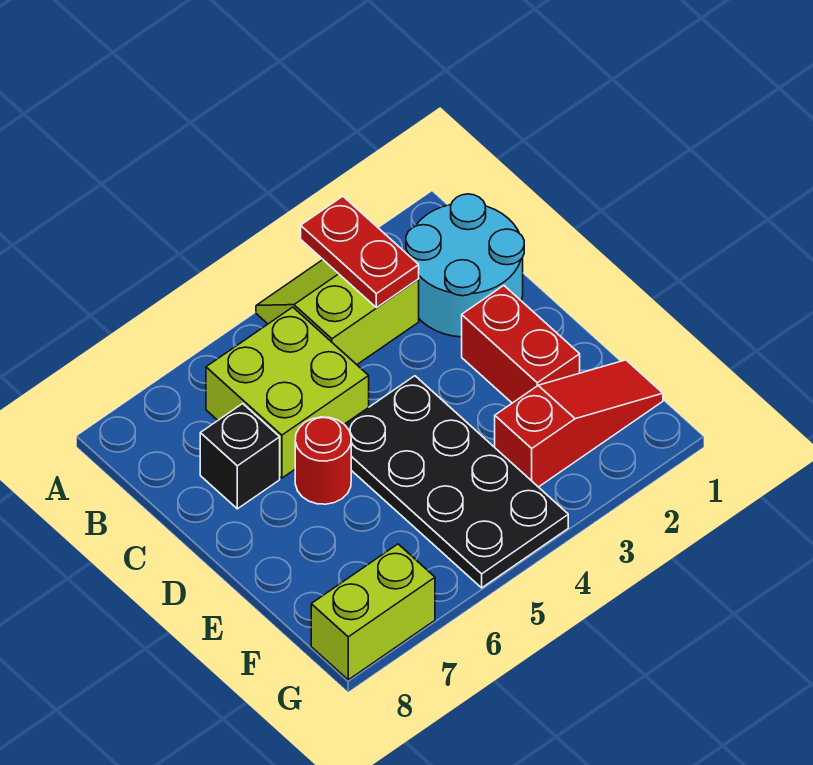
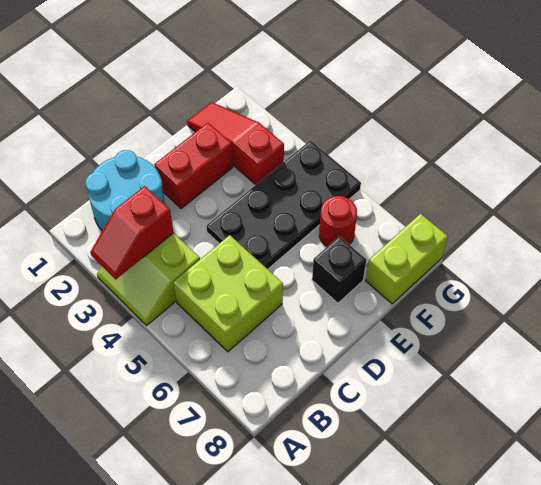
red plate A3:B3 level 2 -> red slope A3:B3 level 2 top B
black brick C7 level 1 -> black brick E7 level 1
red round brick D6 level 1 -> red round brick F6 level 1
lime brick G7:G8 level 1 -> lime brick F8:G8 level 1

